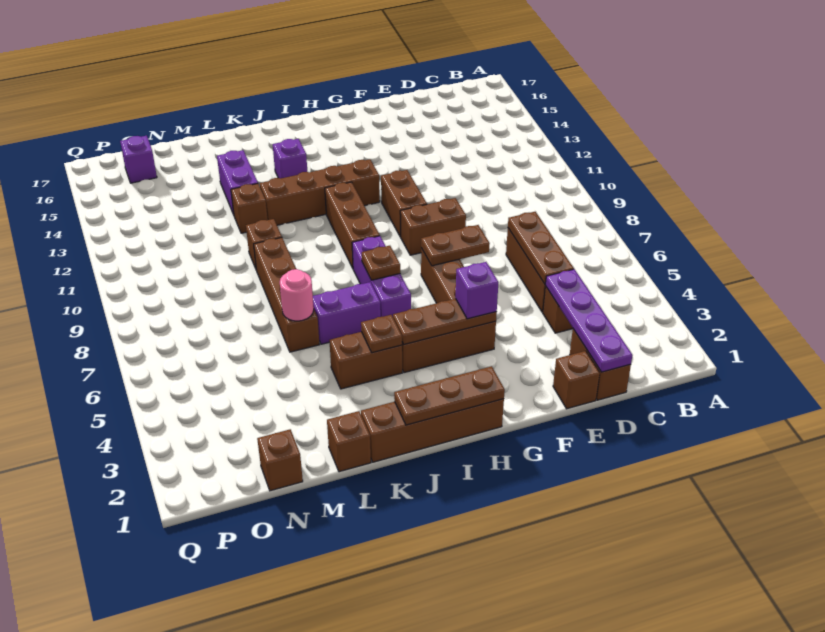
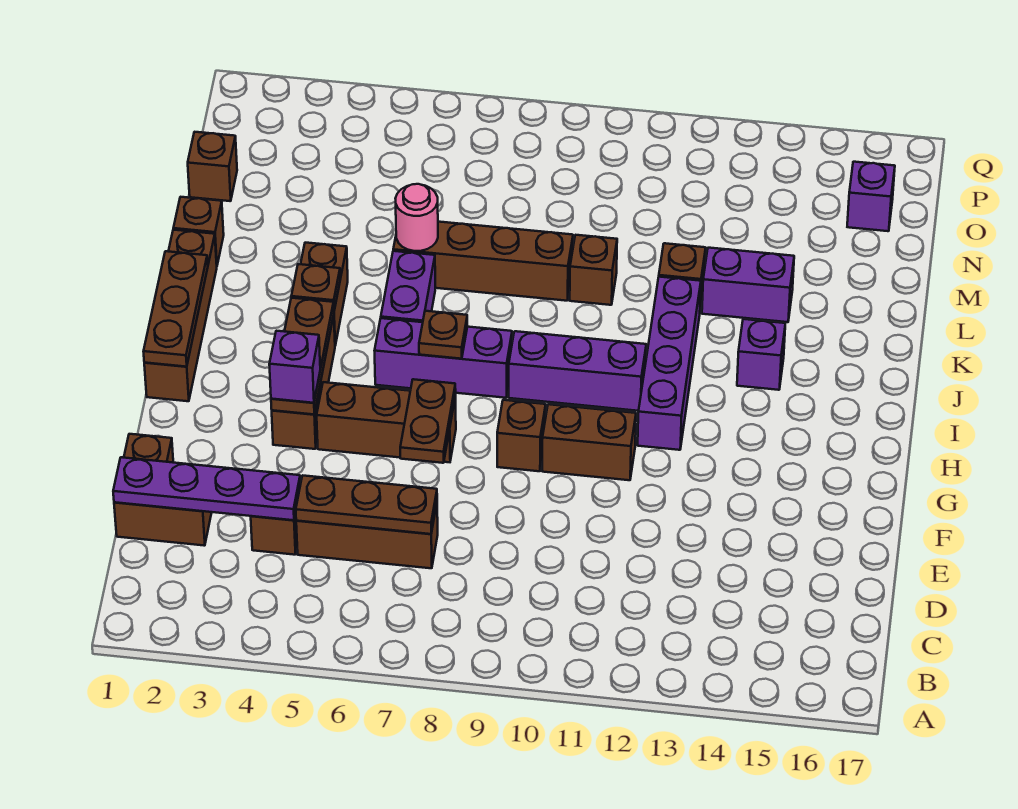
brown brick F9:G9 level 1 -> brown brick G9 level 1
brown brick H12:K12 level 1 -> purple brick H12:K12 level 1
brown brick I9:I11 level 1 -> purple brick I9:I11 level 1

